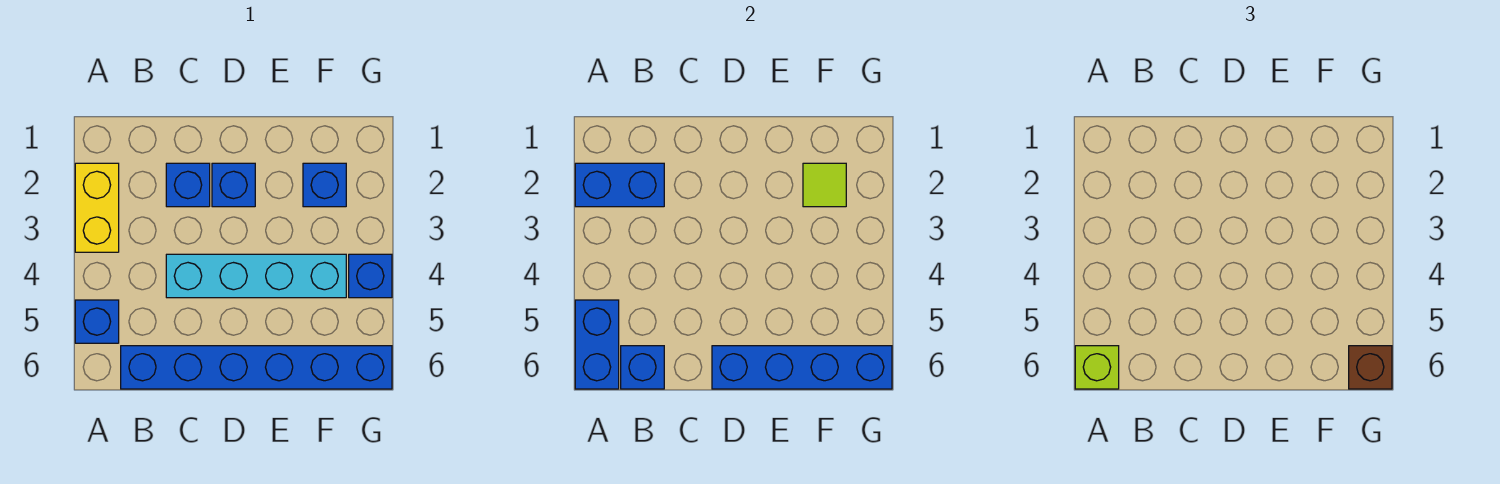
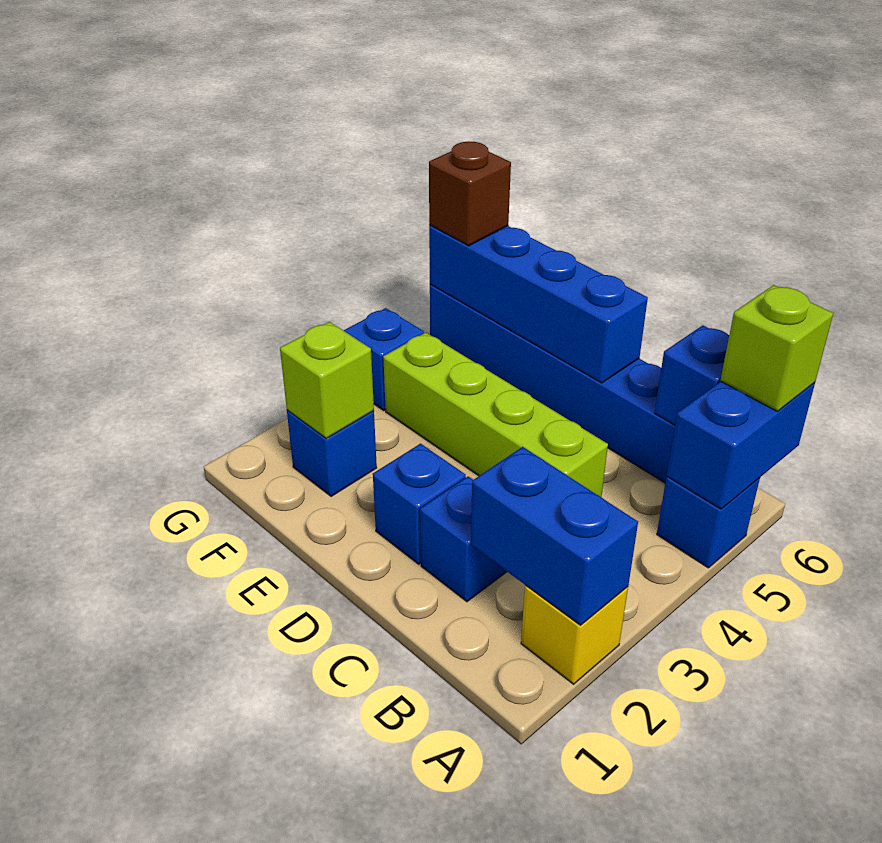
yellow brick A2:A3 level 1 -> yellow brick A2 level 1
cyan brick C4:F4 level 1 -> lime brick C4:F4 level 1
lime tile F2 level 2 -> lime brick F2 level 2

